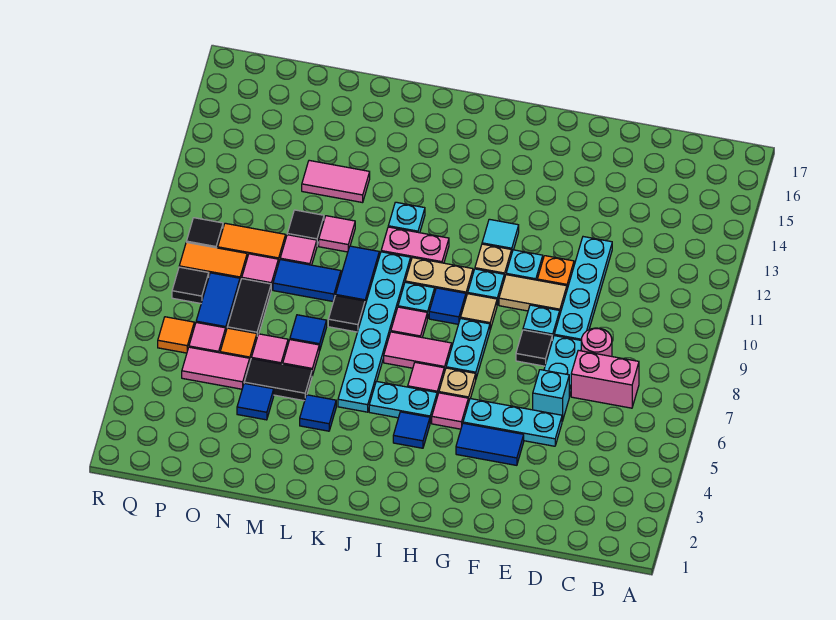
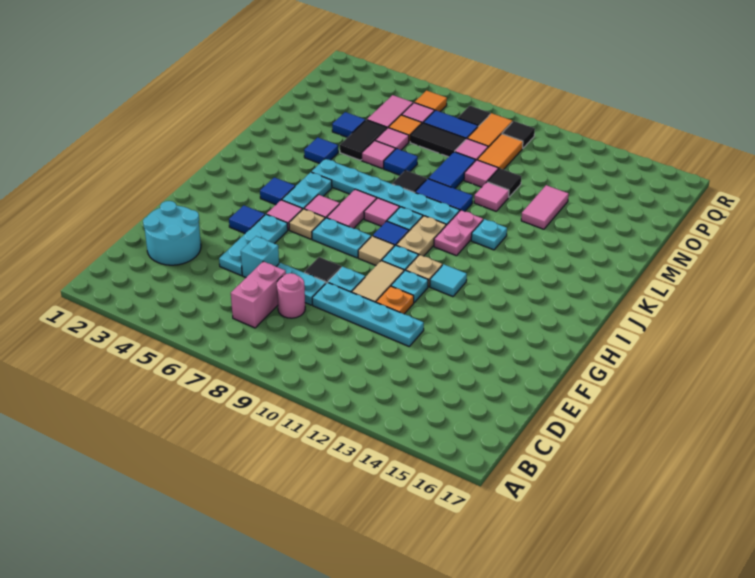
none -> cyan round brick D2:E3 level 1
blue tile F4:G4 level 1 -> blue tile G4 level 1

